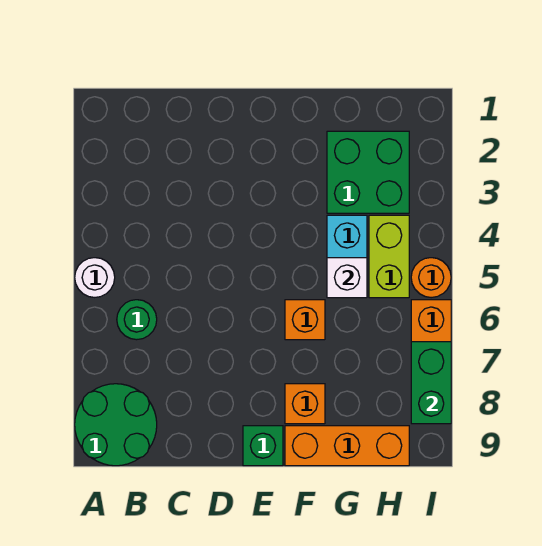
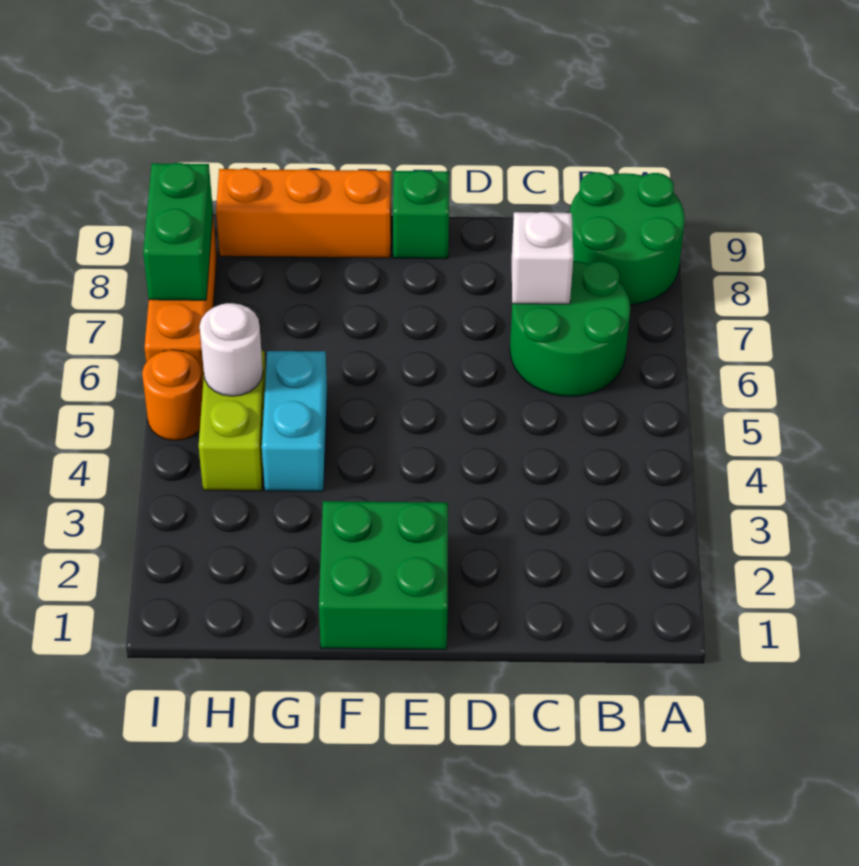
white round brick A5 level 1 -> white round brick H5 level 2
green round brick B6 level 1 -> green round brick B6:C7 level 1
orange brick F6 level 1 -> none
orange brick F8 level 1 -> none
green brick G2:H3 level 1 -> green brick E1:F2 level 1
white brick G5 level 2 -> white brick C7 level 2

